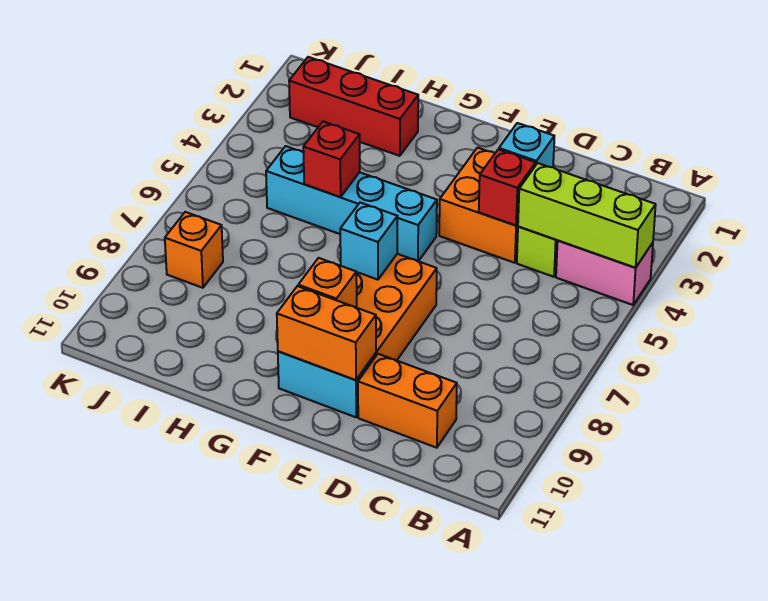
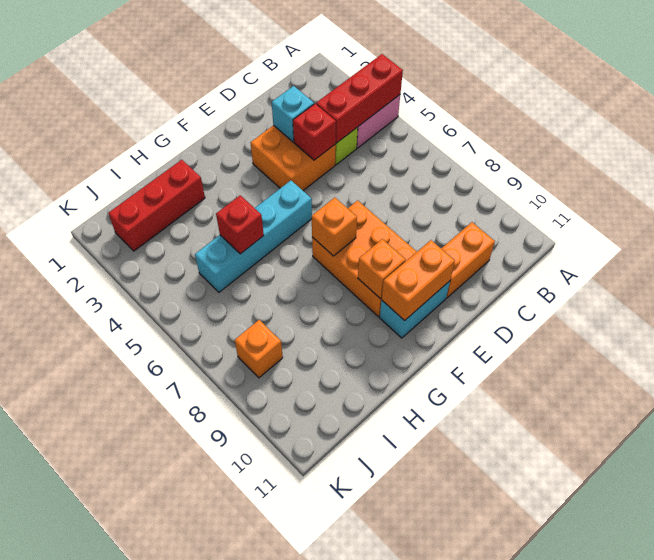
lime brick A4:C4 level 2 -> red brick A4:C4 level 2
cyan brick F7 level 2 -> orange brick F7 level 2

